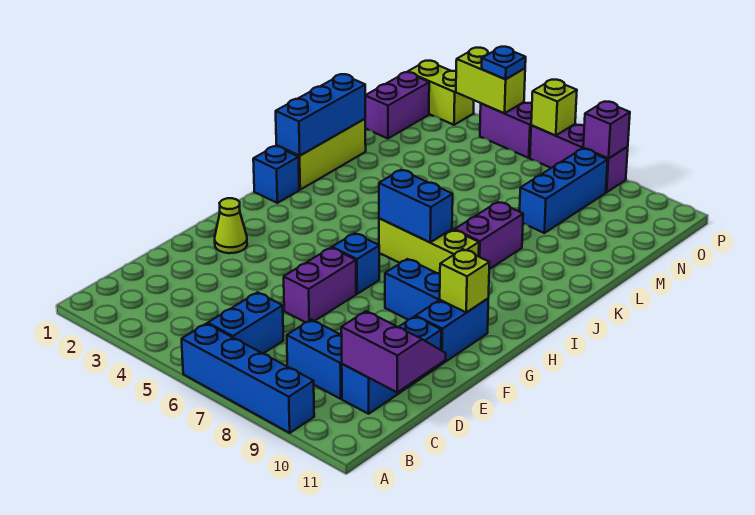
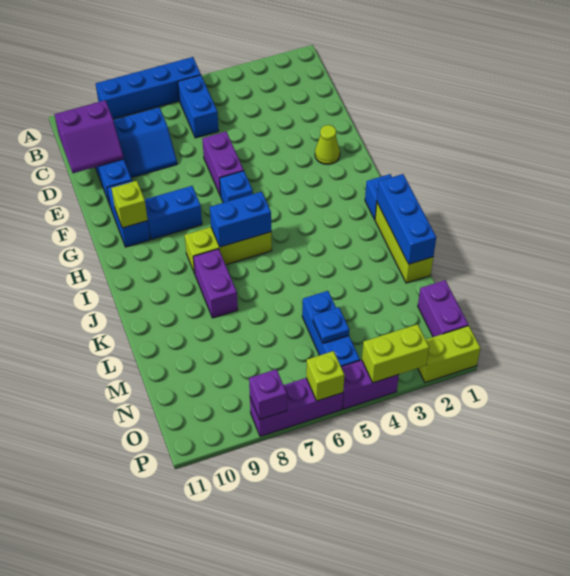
blue brick M8:O8 level 1 -> blue brick M5:O5 level 1
blue plate P4 level 3 -> blue plate N5 level 2

